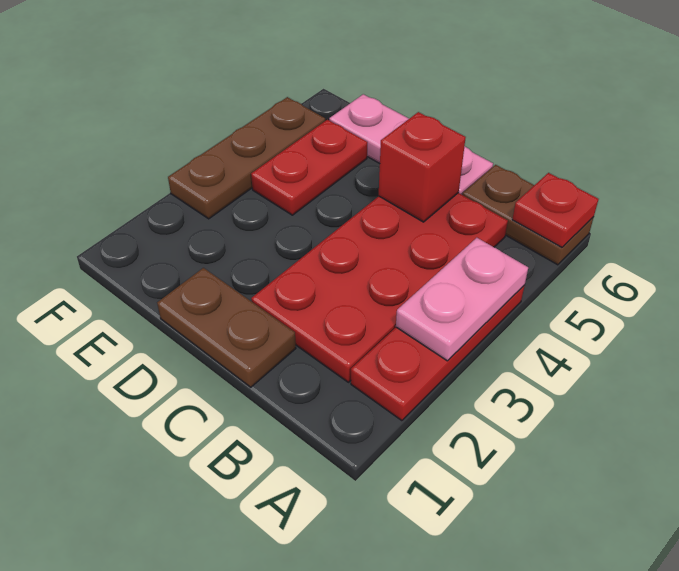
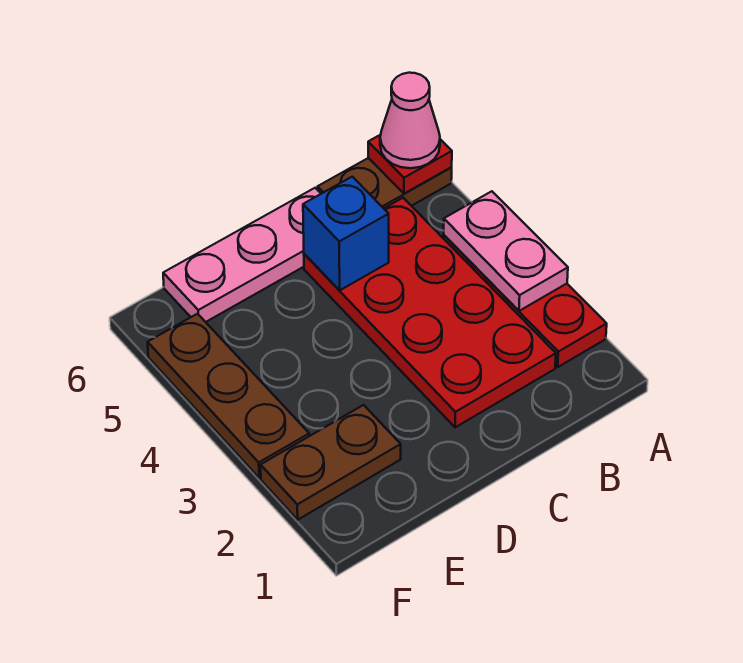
none -> pink cone A6 level 3
brown plate C1:D1 level 1 -> brown plate E2:F2 level 1
red brick C5 level 2 -> blue brick C5 level 2
red plate E4:E5 level 1 -> none

